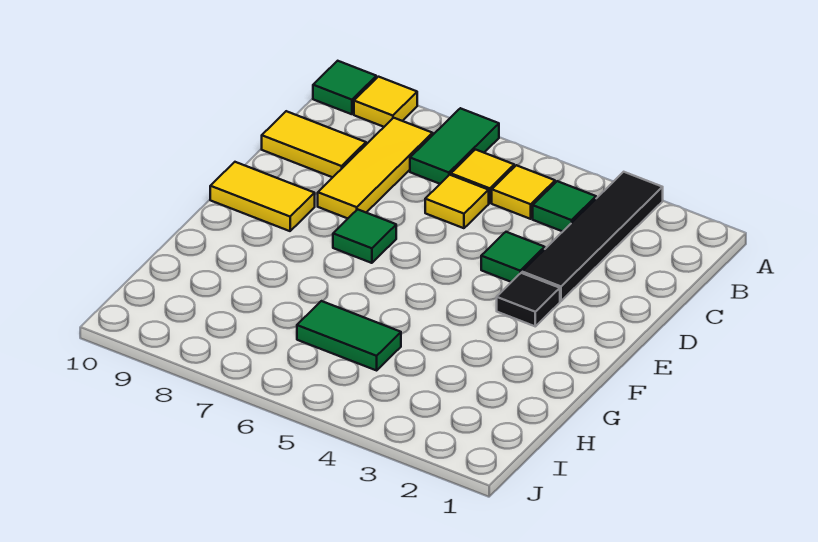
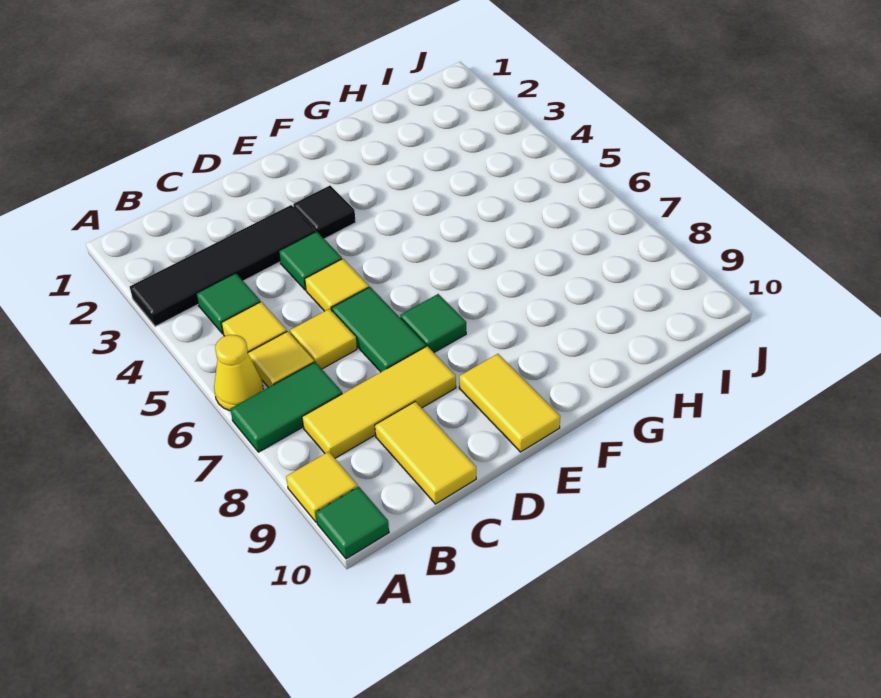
none -> yellow cone A6 level 1
none -> yellow tile D5 level 1
green tile H5:H6 level 1 -> green tile D6:D7 level 1

